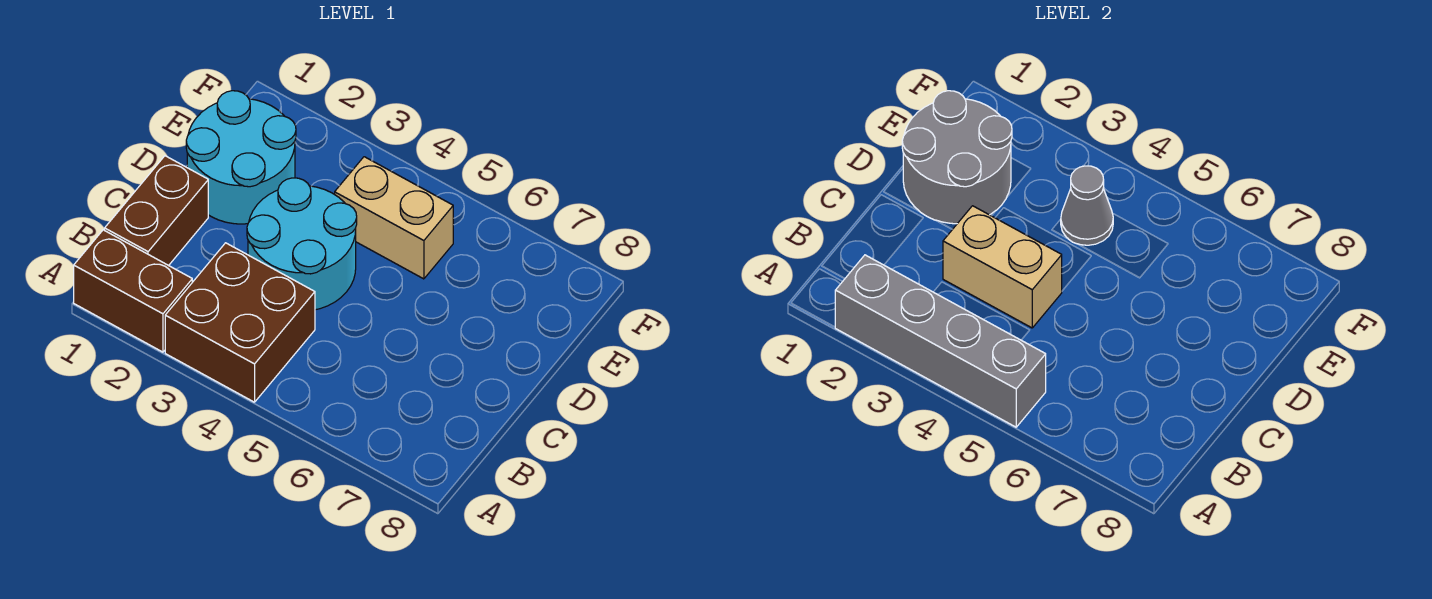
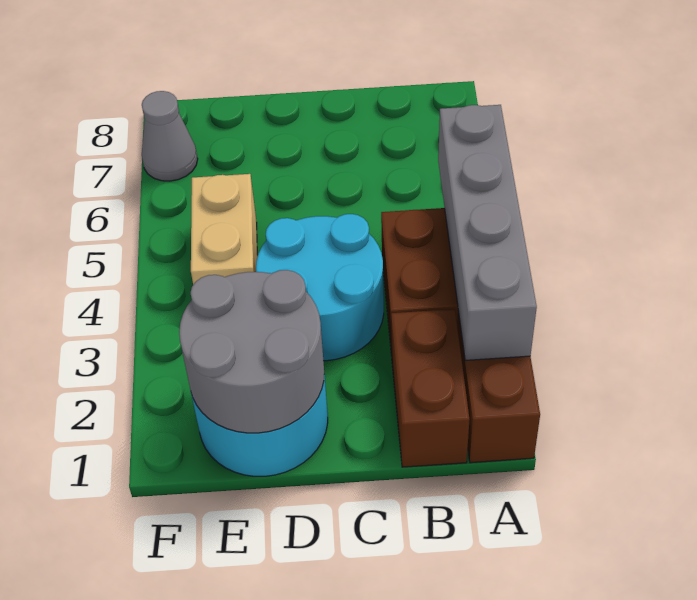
brown brick B1:C1 level 1 -> brown brick B1:B2 level 1
tan brick C3:C4 level 2 -> none
grey cone E4 level 2 -> grey cone F7 level 1

